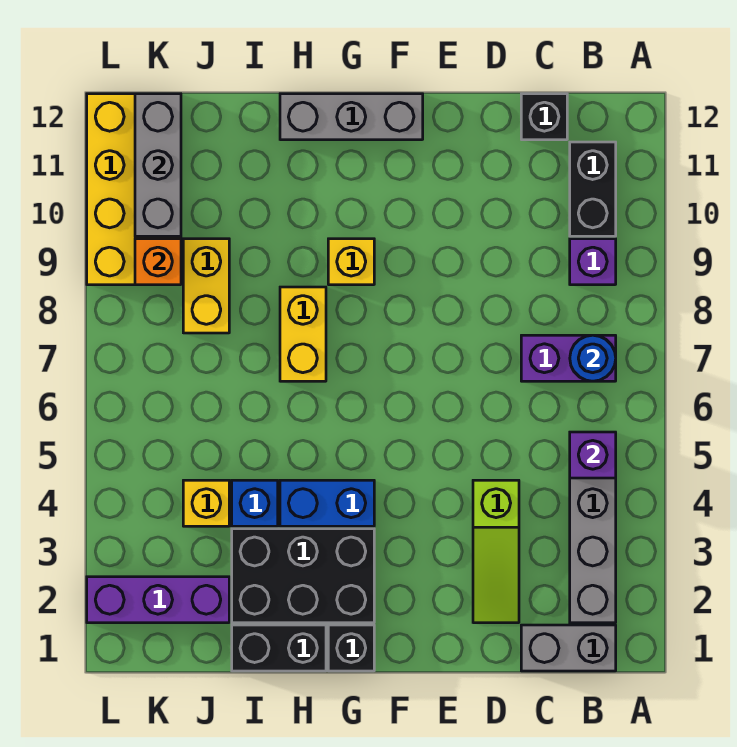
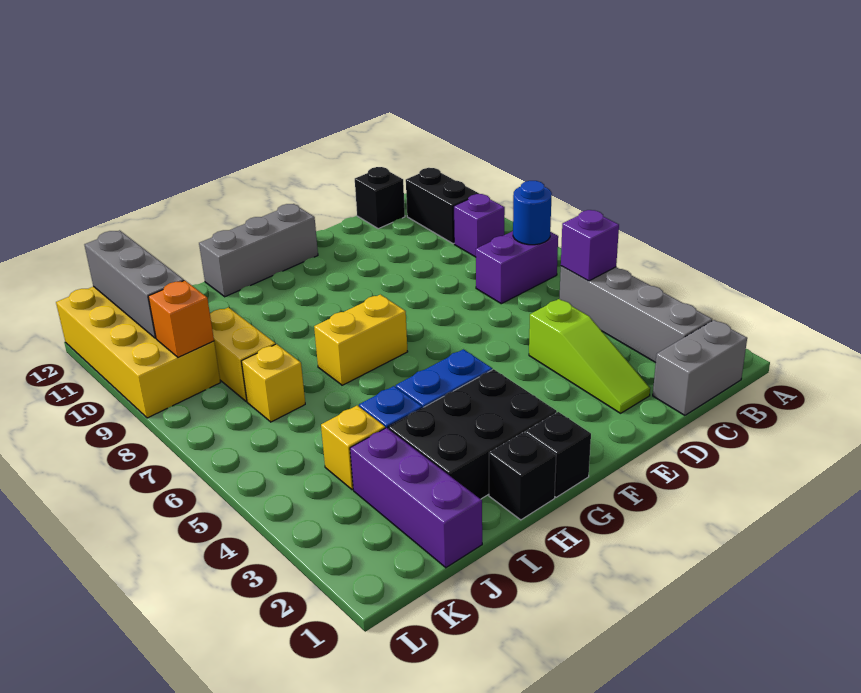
yellow brick G9 level 1 -> yellow brick J7 level 1
black brick H1:I1 level 1 -> black brick H1 level 1
yellow brick H7:H8 level 1 -> yellow brick G7:H7 level 1
purple brick J2:L2 level 1 -> purple brick J1:J3 level 1

